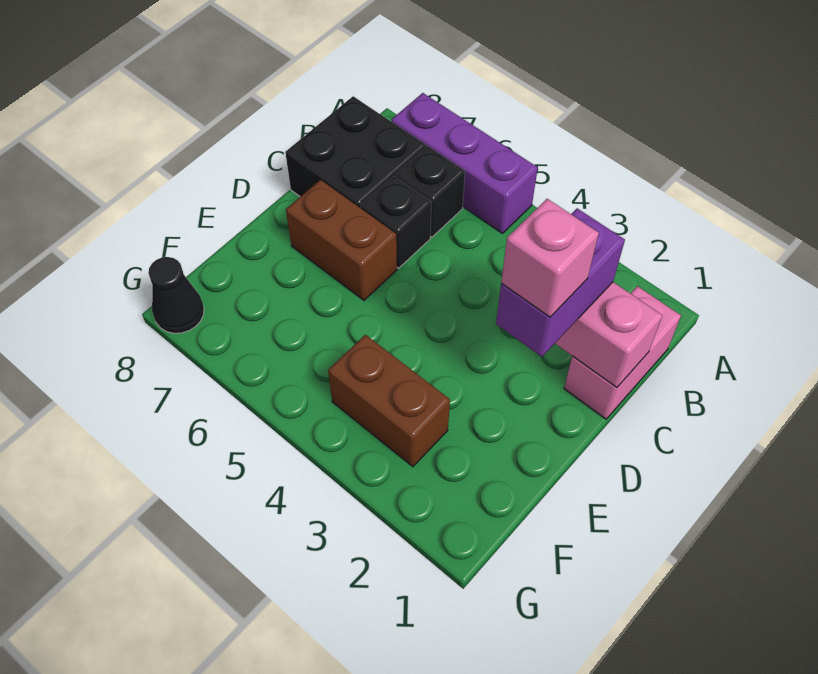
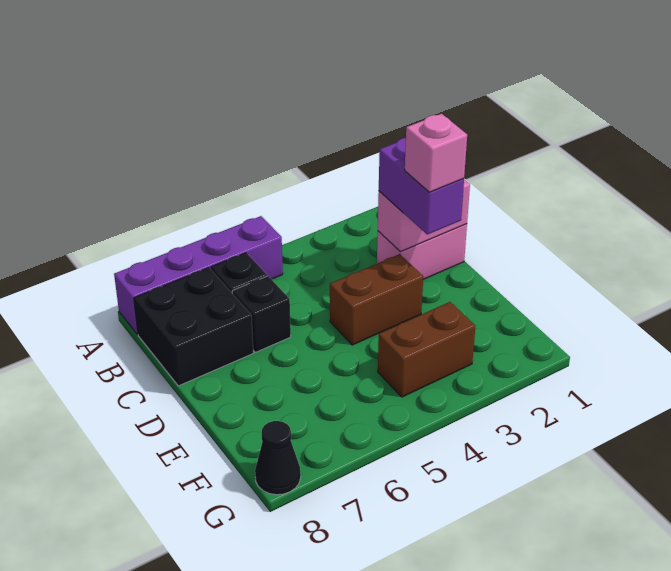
purple brick A5:A7 level 1 -> purple brick A5:A8 level 1
pink brick B1:C1 level 1 -> pink brick C1:C2 level 1
brown brick D6:D7 level 1 -> brown brick D3:D4 level 1

